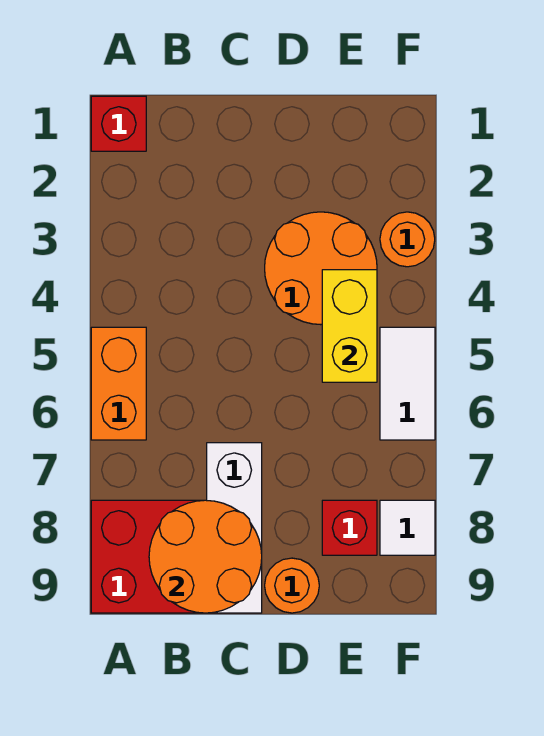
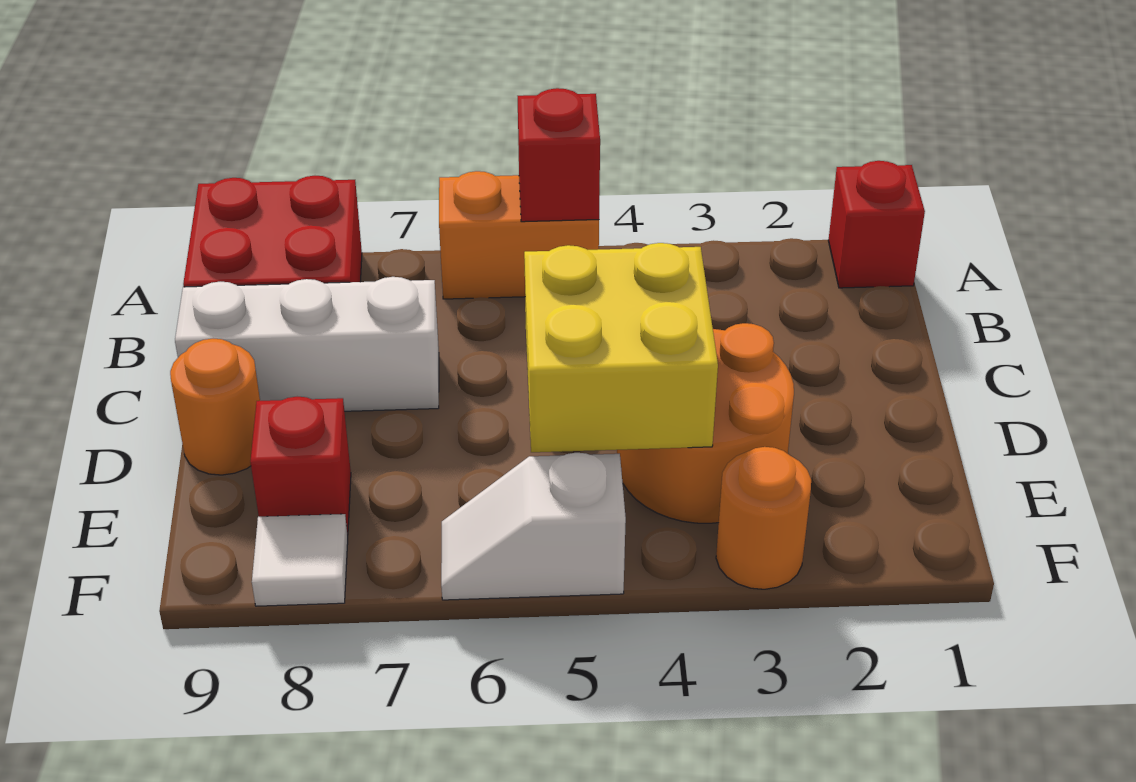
none -> red brick A5 level 2
orange round brick B8:C9 level 2 -> none
yellow brick E4:E5 level 2 -> yellow brick D4:E5 level 2
white tile F5:F6 level 1 -> white slope F5:F6 level 1 top 5

